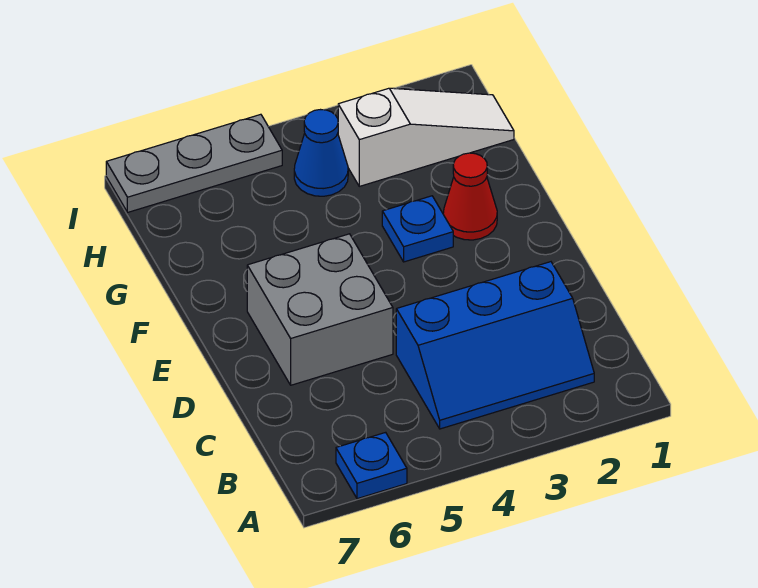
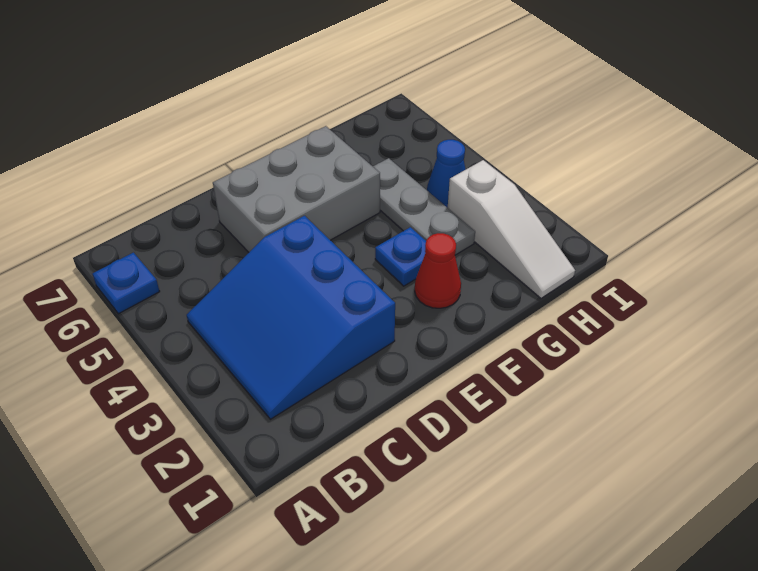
blue slope B2:C4 level 1 top C -> blue slope B2:D4 level 1 top D
grey brick D5:E6 level 1 -> grey brick D5:F6 level 1
grey plate I5:I7 level 1 -> grey plate G3:G5 level 1

